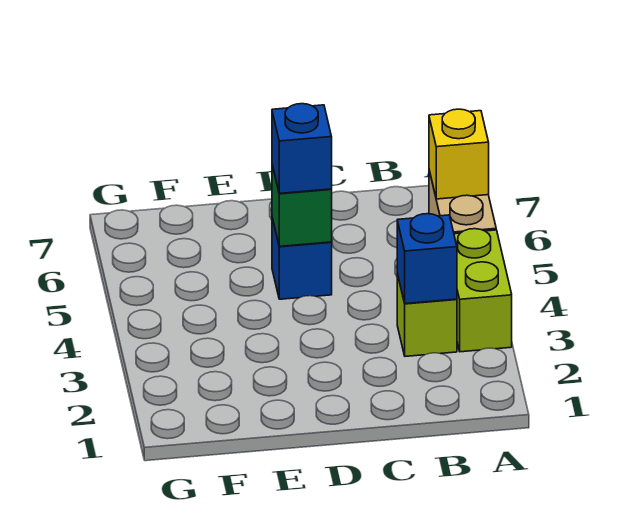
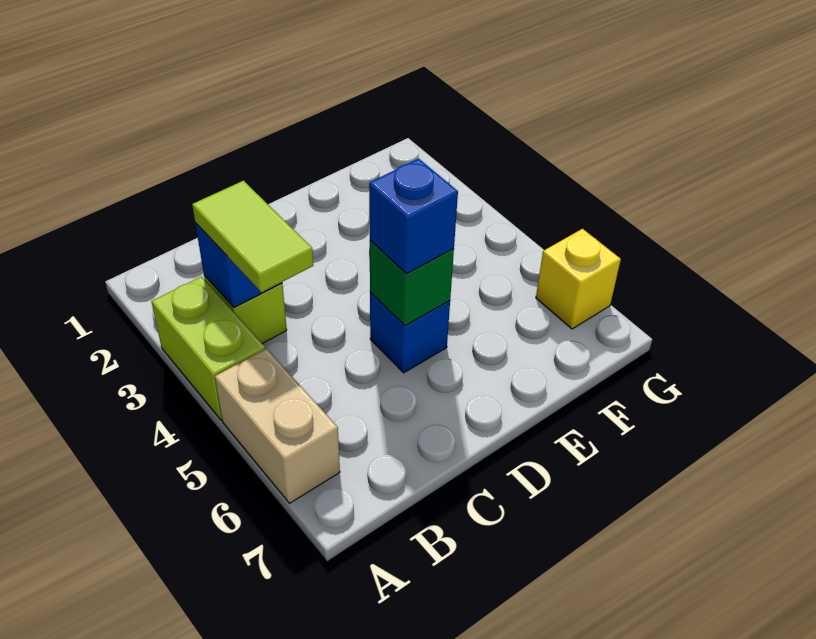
yellow brick A6 level 2 -> yellow brick G6 level 1
none -> lime tile B3:B4 level 3

